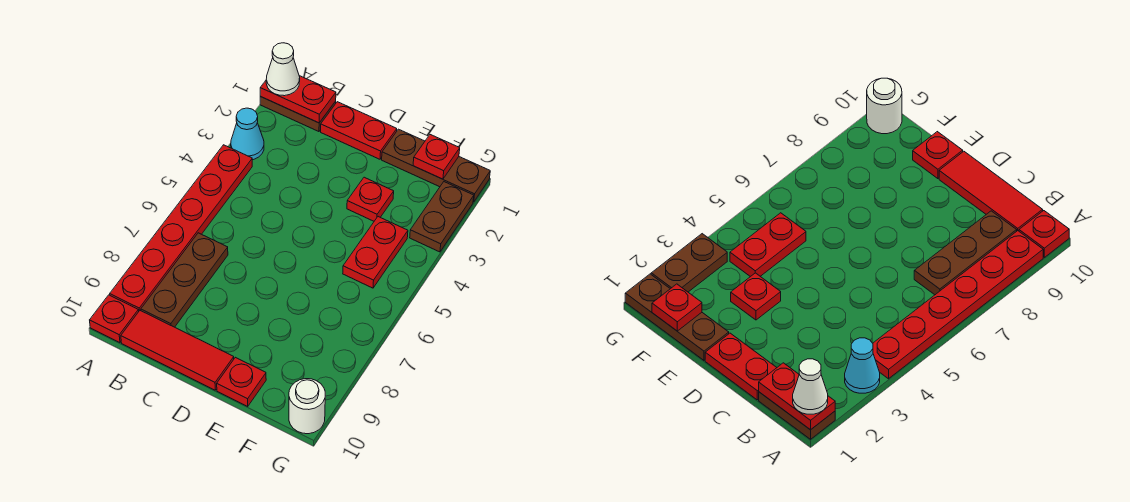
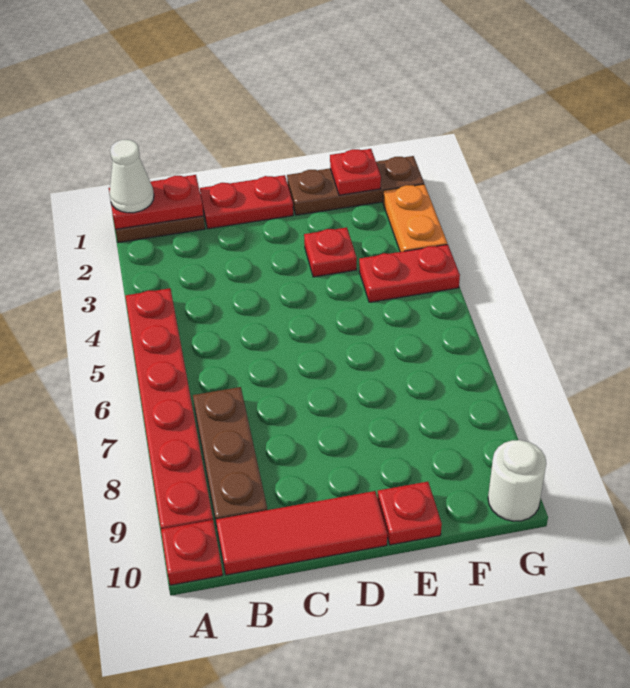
cyan cone A3 level 1 -> none
red plate F4:F5 level 1 -> red plate F4:G4 level 1
brown plate G2:G3 level 1 -> orange plate G2:G3 level 1

